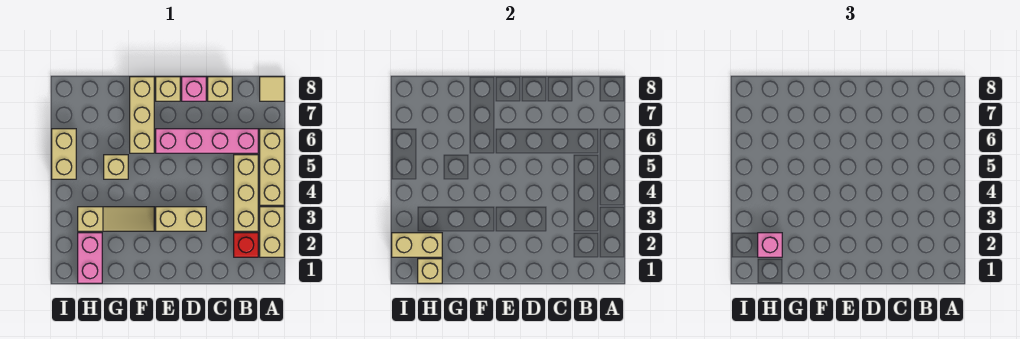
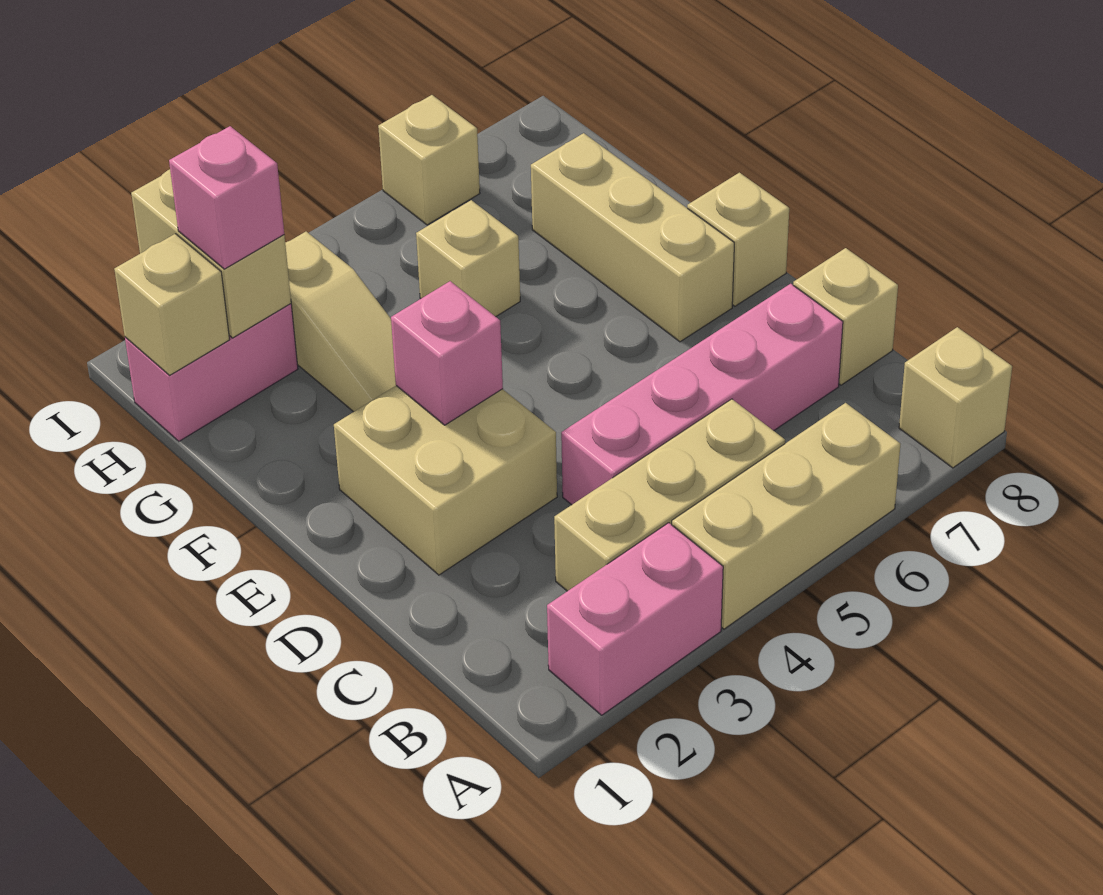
tan brick A2:A3 level 1 -> pink brick A2:A3 level 1
tan tile A8 level 1 -> tan brick A8 level 1
red brick B2 level 1 -> none
pink brick B6:E6 level 1 -> pink brick C4:C7 level 1
tan brick D3:E3 level 1 -> tan brick D2:E3 level 1
pink brick D8 level 1 -> pink brick E3 level 2
tan brick F6:F8 level 1 -> tan brick E7:G7 level 1
tan brick I5:I6 level 1 -> tan brick I6 level 1

